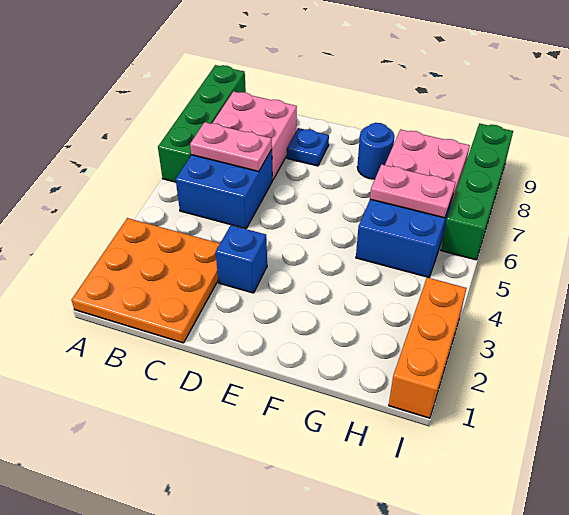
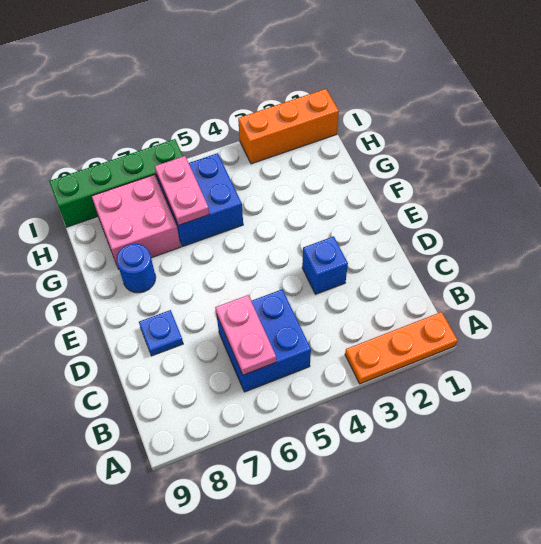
orange plate A1:C3 level 1 -> orange plate A1:A3 level 1
green brick A6:A9 level 1 -> none
pink brick B7:C8 level 1 -> none

